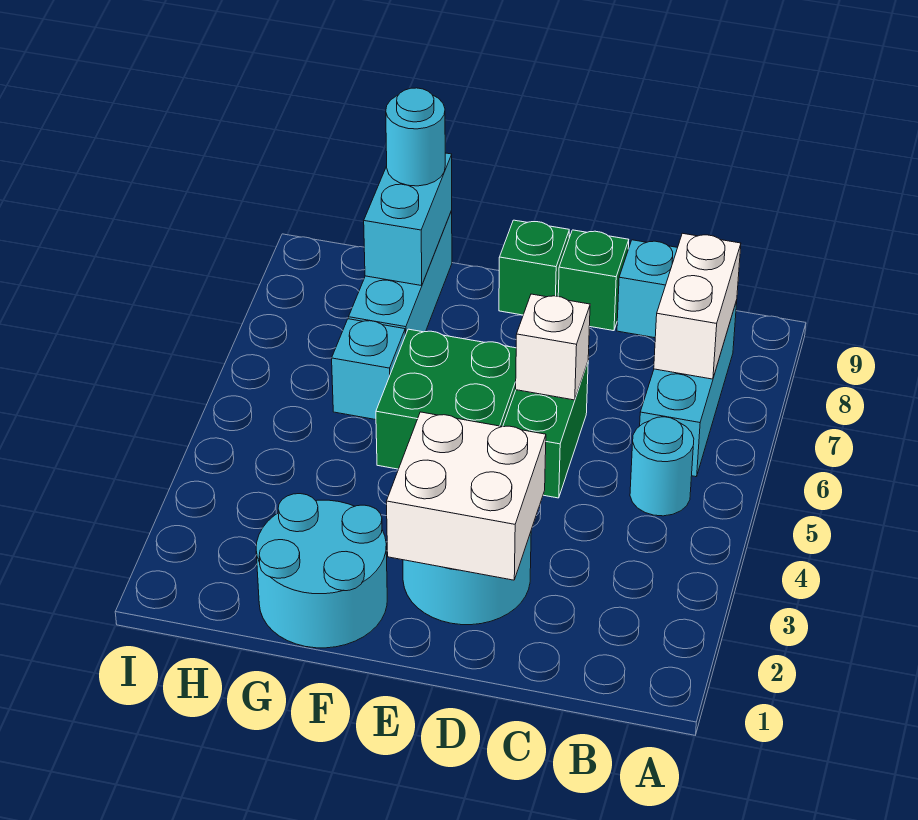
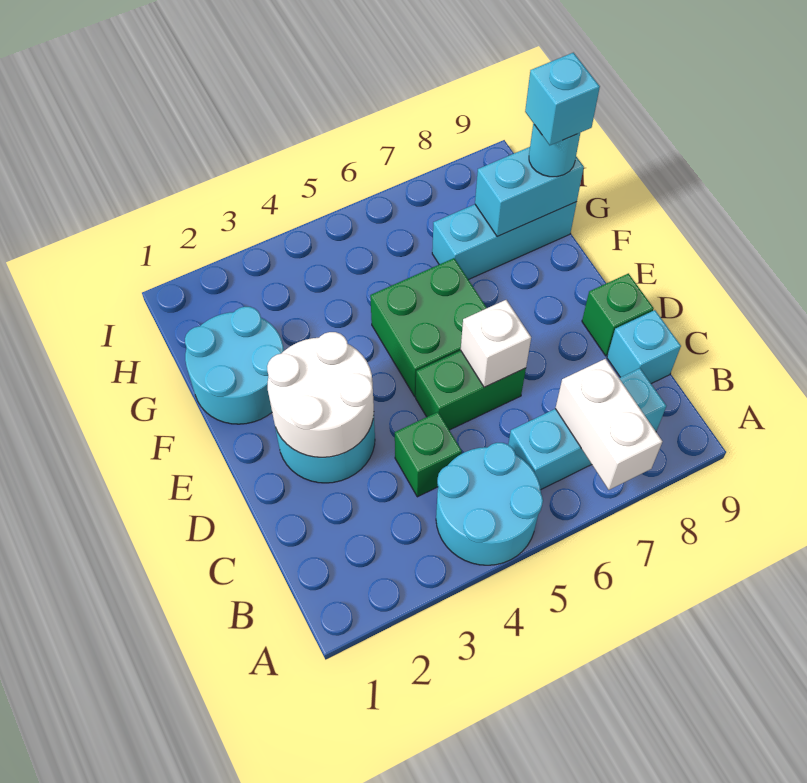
cyan round brick B5 level 1 -> cyan round brick A4:B5 level 1
white brick B7:B8 level 2 -> white brick A7:B7 level 2
white brick D2:E3 level 2 -> white round brick D2:E3 level 2
green brick E9 level 1 -> green brick C4 level 1
cyan brick G6 level 1 -> cyan brick G9 level 4

